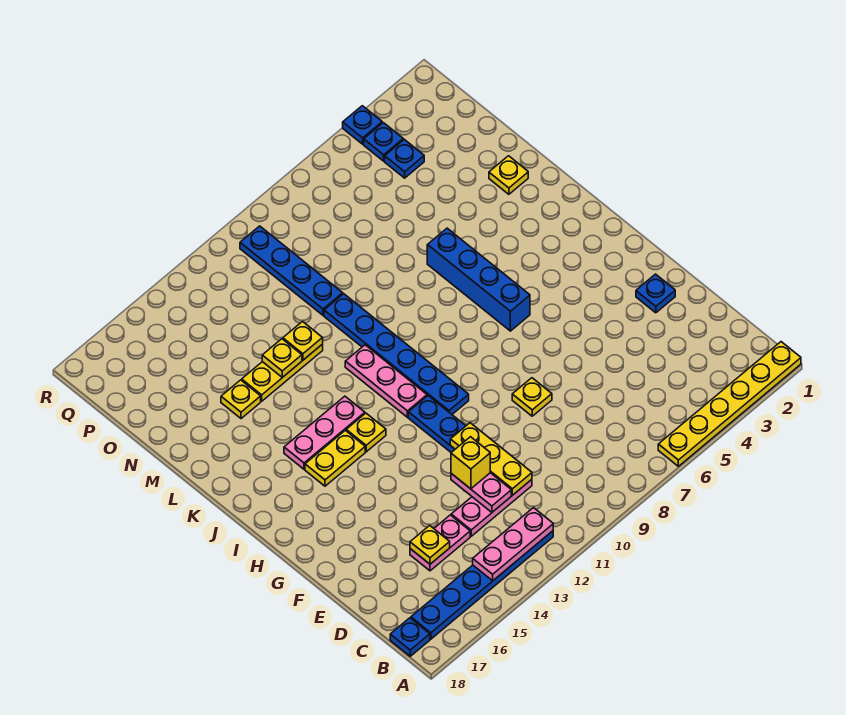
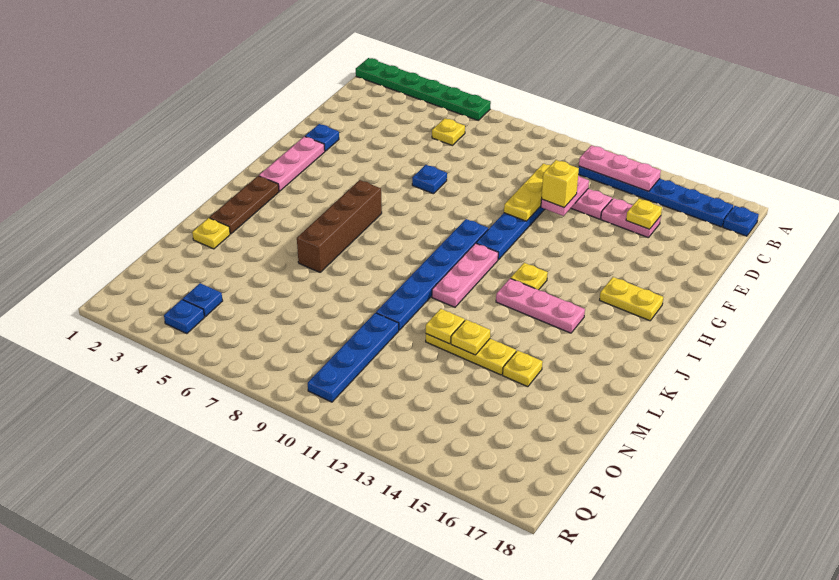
yellow plate A1:A6 level 1 -> green plate A1:A6 level 1
yellow plate F8 level 1 -> yellow plate C6 level 1
none -> pink plate G2:I2 level 1
blue brick I6:L6 level 1 -> brown brick I6:L6 level 1
yellow plate I14:I15 level 1 -> yellow plate H16:H17 level 1
none -> brown plate J2:L2 level 1
blue plate R4 level 1 -> blue plate F7 level 1

